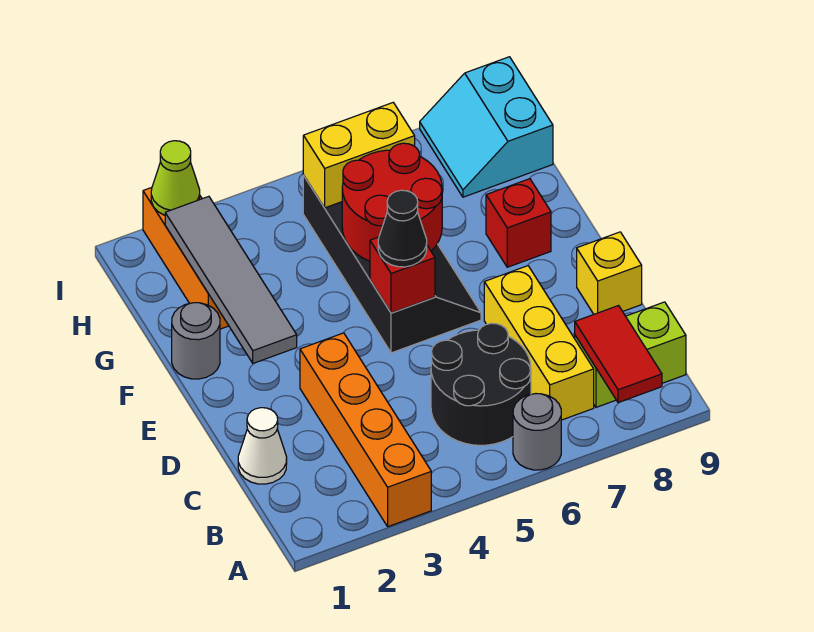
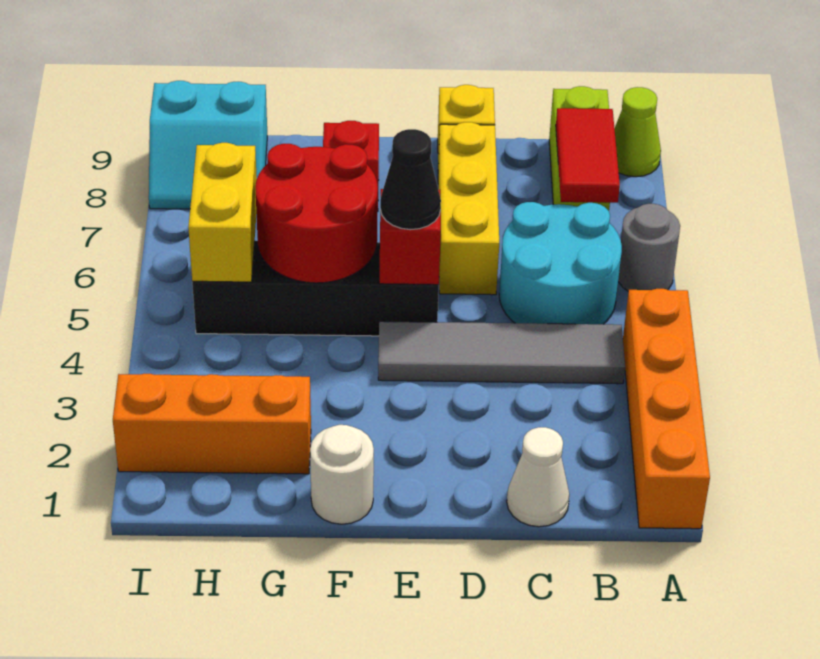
orange brick A3:D3 level 1 -> orange brick A1:A4 level 1
red tile A8:B8 level 2 -> red tile B7:B8 level 2
black round brick B5:C6 level 1 -> cyan round brick B5:C6 level 1
yellow brick B7:D7 level 1 -> yellow brick D6:D8 level 1
grey tile E2:H2 level 2 -> grey tile B4:E4 level 1
grey round brick F1 level 1 -> white round brick F1 level 1
lime cone I2 level 2 -> lime cone A9 level 1

